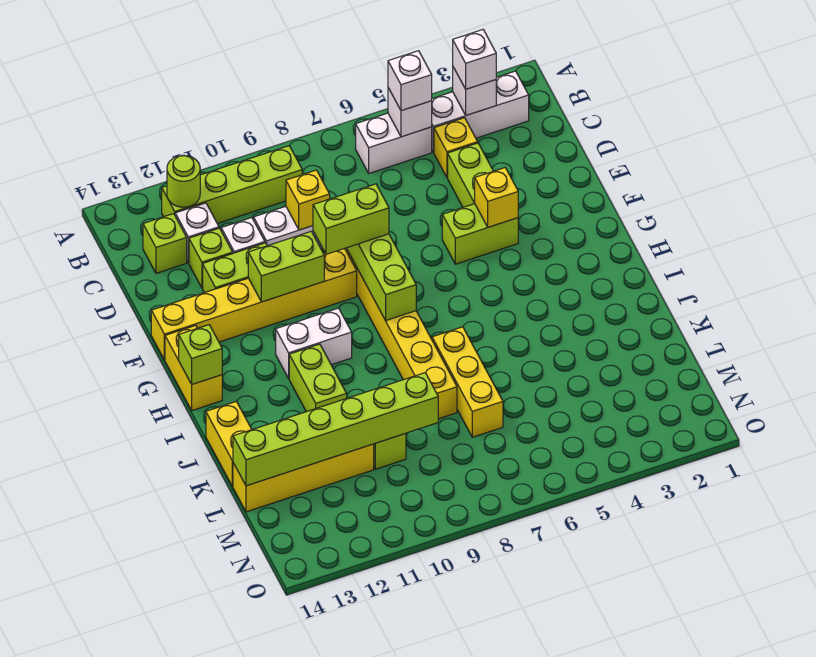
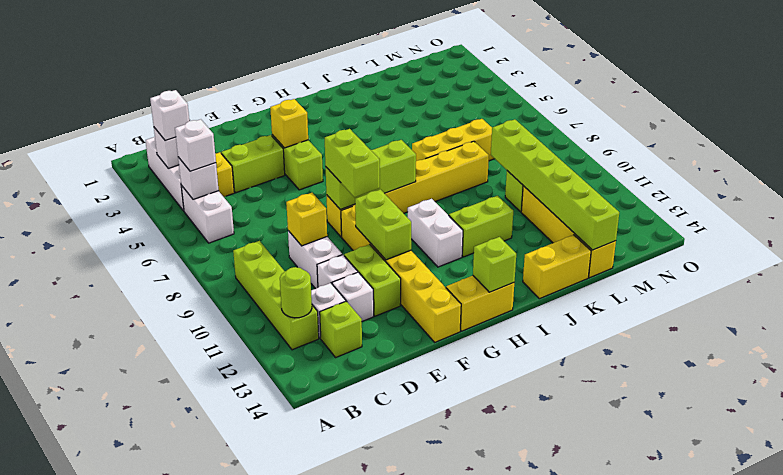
lime brick D12 level 1 -> white brick D12 level 1

